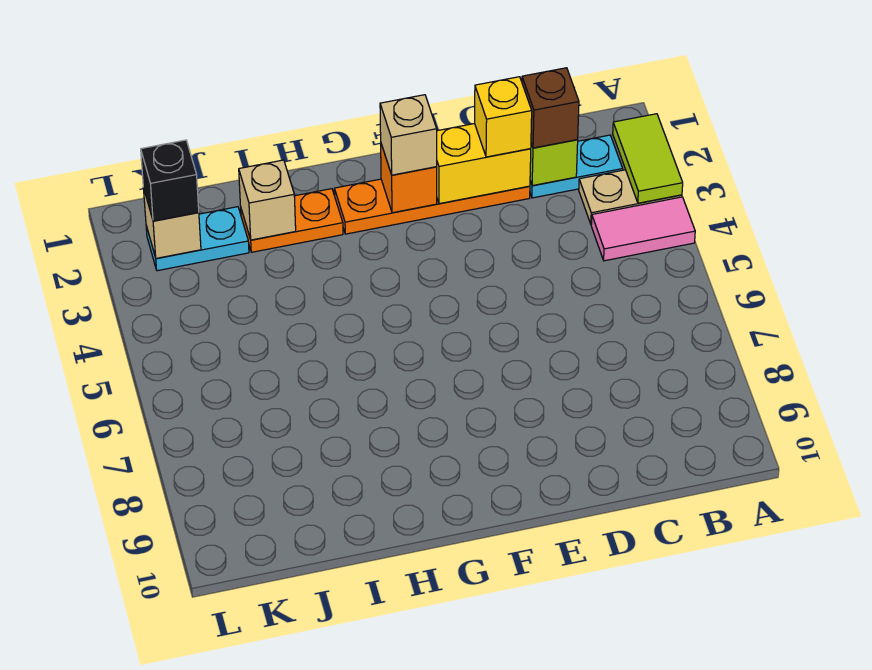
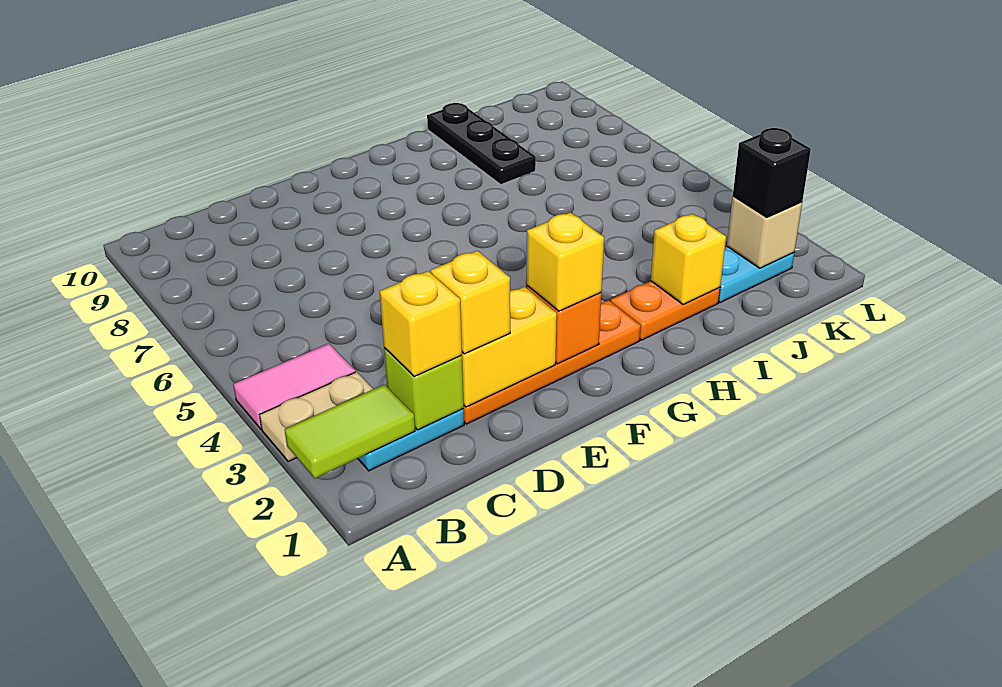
lime tile A2:A3 level 2 -> lime tile A2:B2 level 2
brown brick C2 level 3 -> yellow brick C2 level 3
tan brick F2 level 3 -> yellow brick F2 level 3
tan brick I2 level 2 -> yellow brick I2 level 2
none -> black plate I8:I10 level 1

